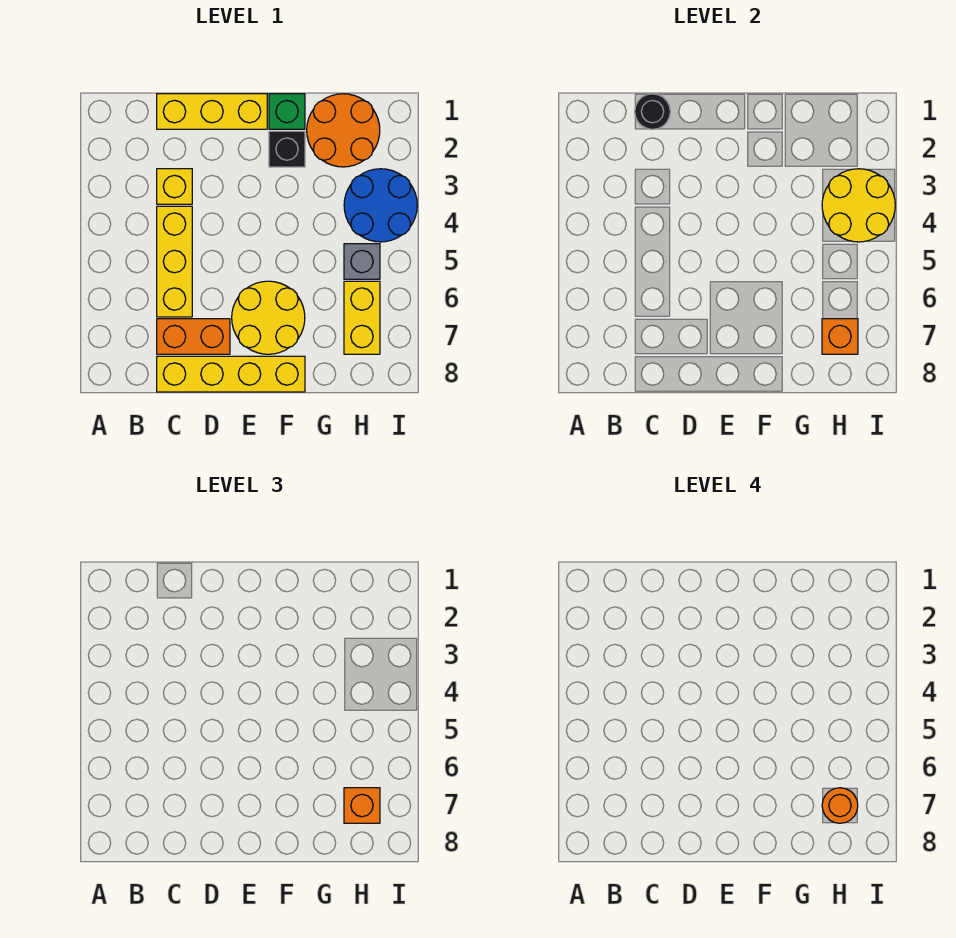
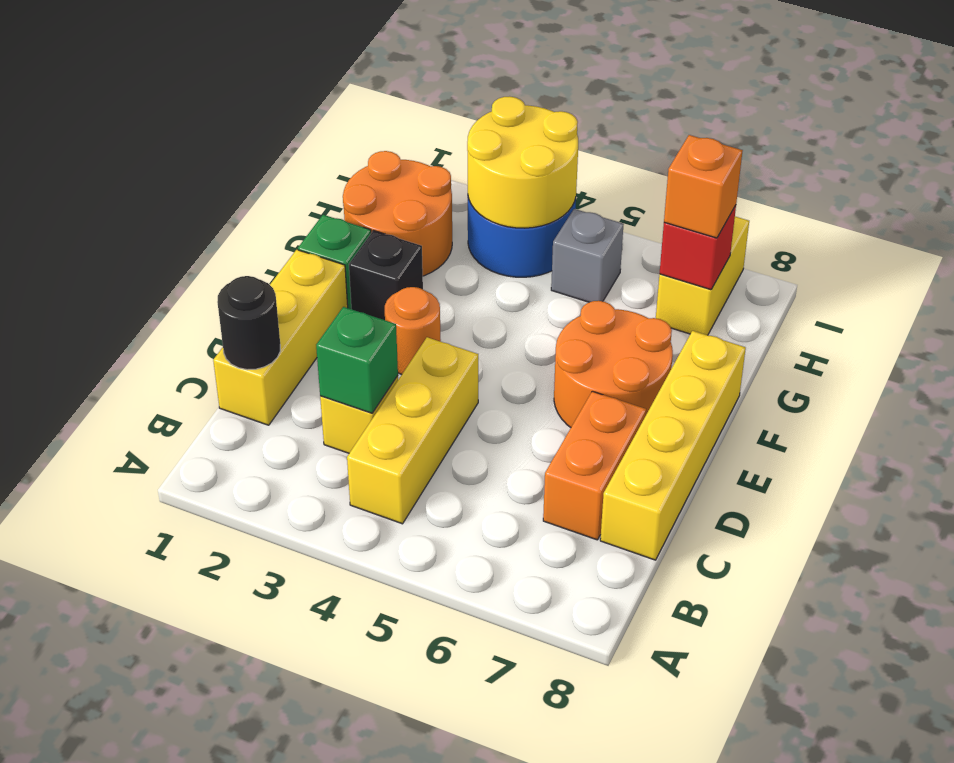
none -> green brick C3 level 2
yellow brick C4:C6 level 1 -> yellow brick B4:D4 level 1
yellow round brick E6:F7 level 1 -> orange round brick E6:F7 level 1
yellow brick H6:H7 level 1 -> yellow brick H7:I7 level 1
orange brick H7 level 2 -> red brick H7 level 2
orange round brick H7 level 4 -> orange round brick E3 level 1

